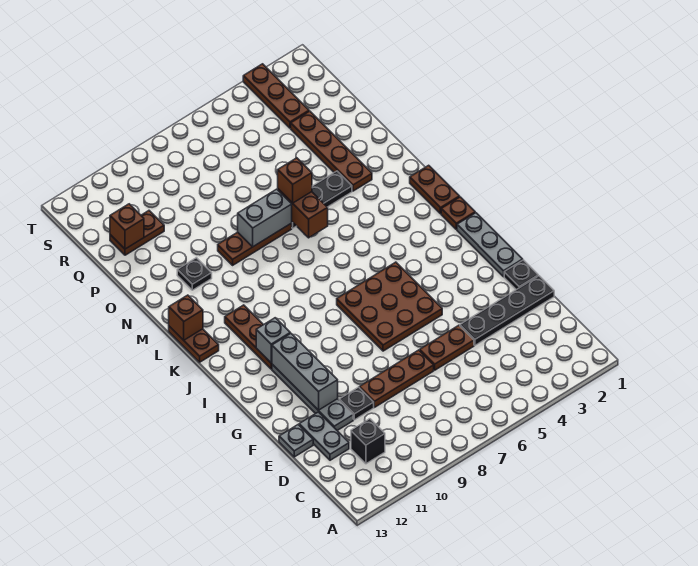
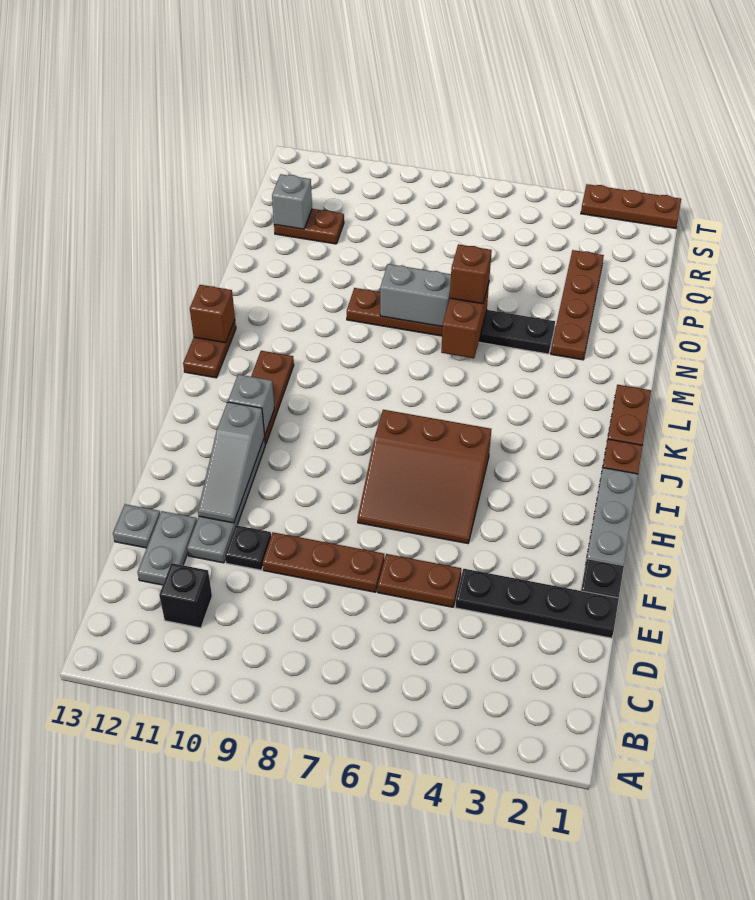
grey brick F11:H11 level 2 -> grey slope F11:H11 level 2 top H
brown plate G5:I7 level 1 -> brown slope G5:I7 level 1 top I
black plate N11 level 1 -> none
brown brick Q12 level 2 -> grey brick Q12 level 2
brown plate R3:T3 level 1 -> brown plate T1:T3 level 1

